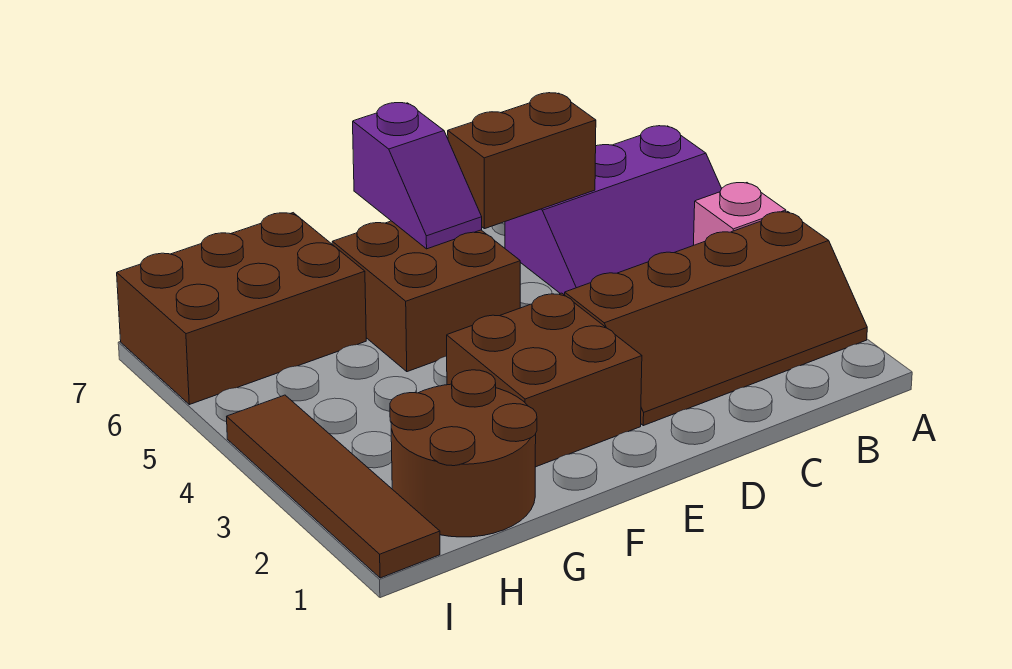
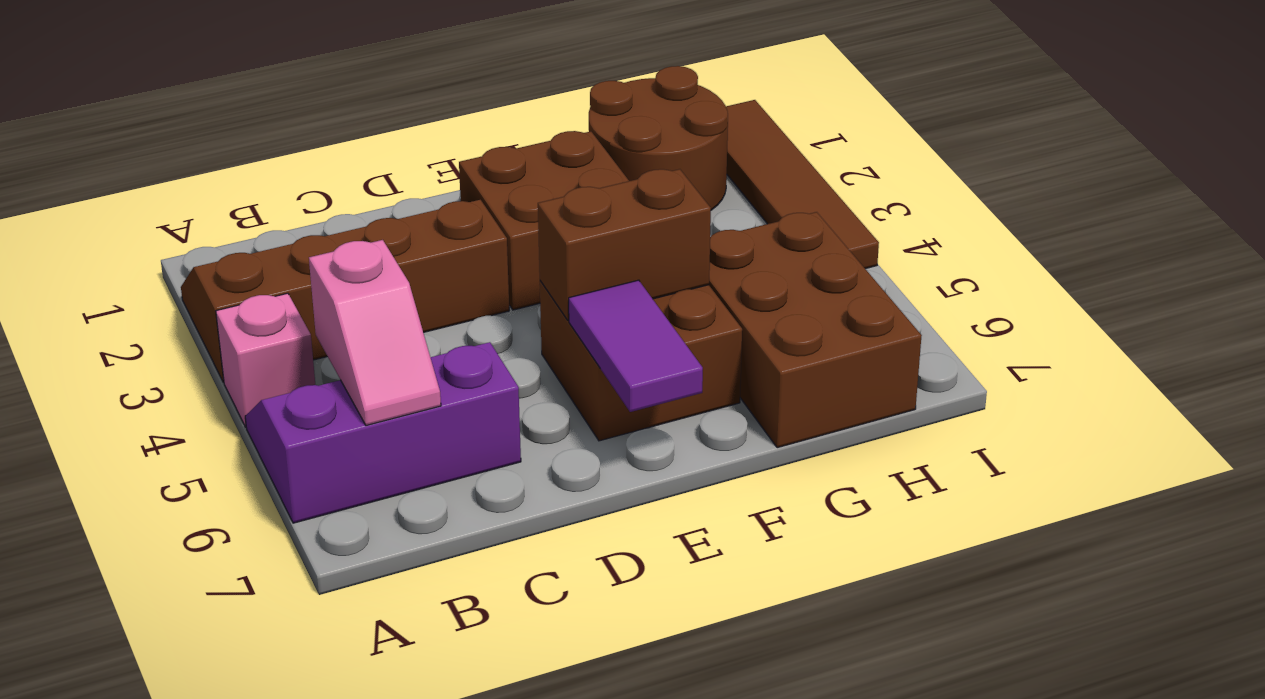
none -> pink slope B5:B6 level 2 top 5
brown brick C6:D6 level 2 -> brown brick E5:F5 level 2
purple slope E6:E7 level 2 top 7 -> purple tile E6:E7 level 2
brown brick G6:I7 level 1 -> brown brick G5:H7 level 1

